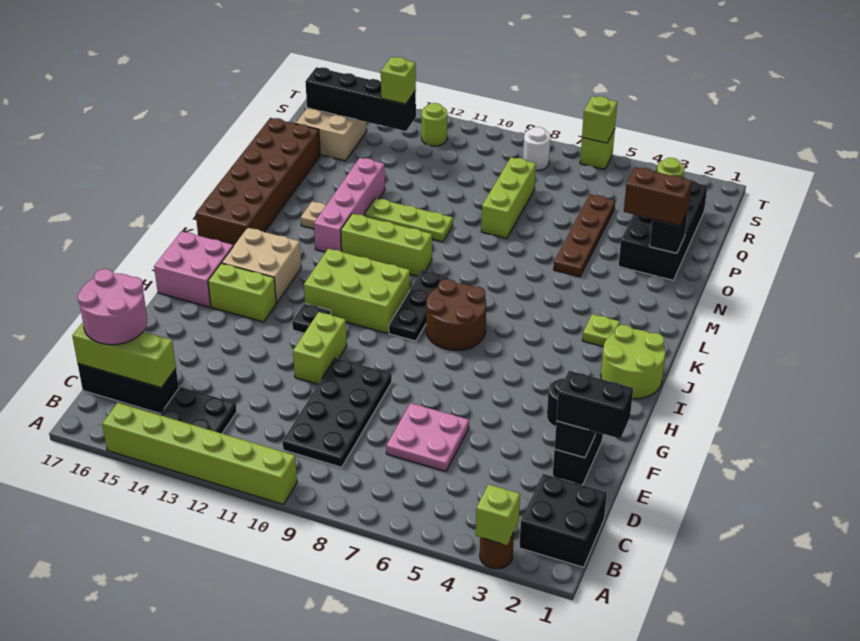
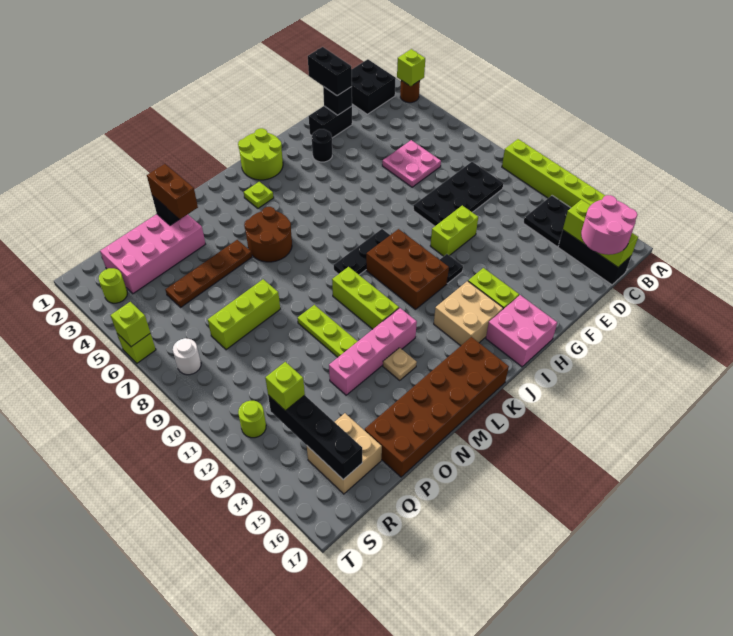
brown round brick I7:J8 level 1 -> brown round brick L5:M6 level 1
lime brick I10:J12 level 1 -> brown brick I10:J12 level 1
black brick O2:R3 level 1 -> pink brick O2:R3 level 1

